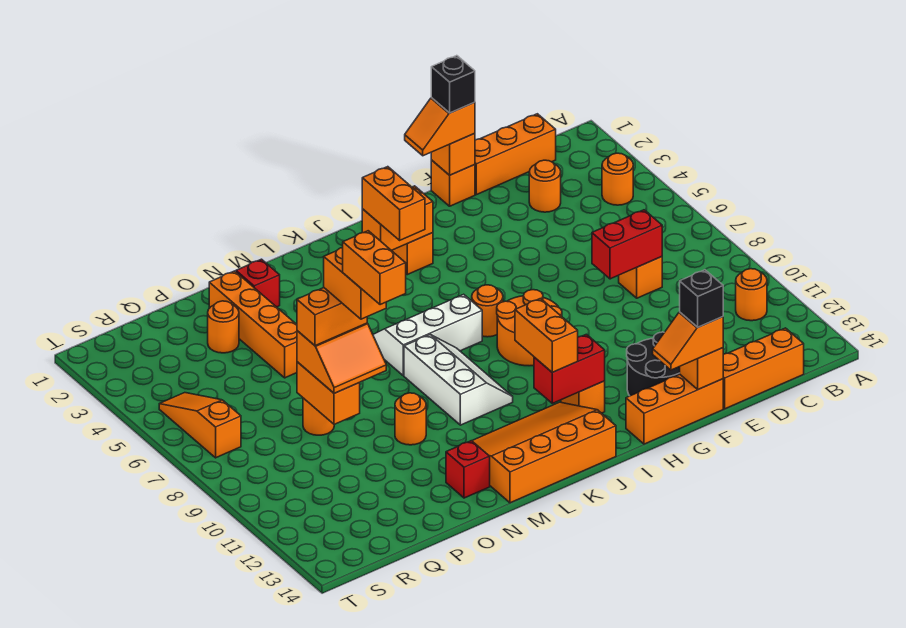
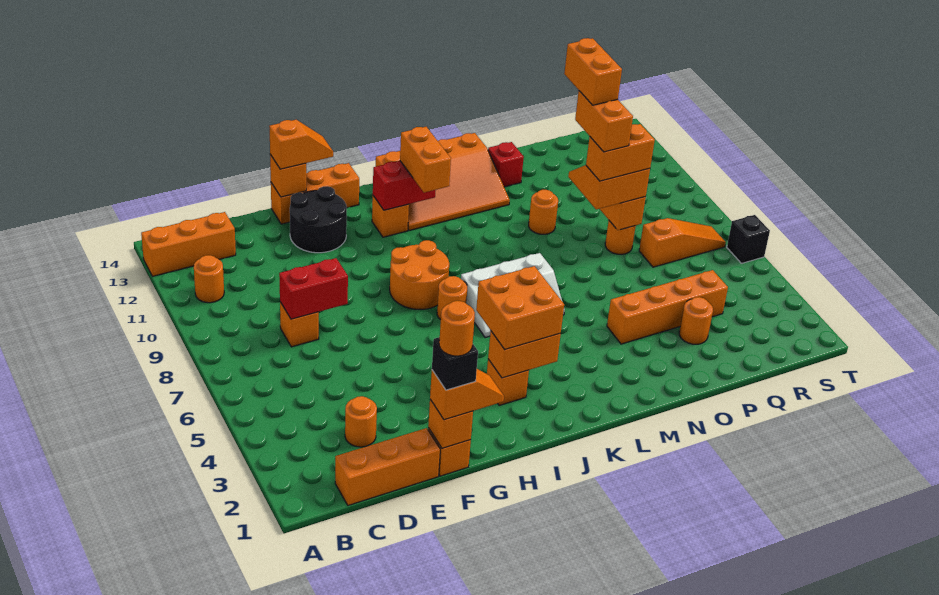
orange round brick B4 level 1 -> orange round brick F1 level 5
orange brick C14:E14 level 1 -> orange brick A13:C13 level 1
black brick F14 level 4 -> black brick T6 level 1
orange brick J3:J4 level 3 -> orange brick I3:J4 level 3
white slope K8:L10 level 1 top L -> none
red brick N2 level 1 -> none
orange brick O2:O5 level 1 -> orange brick N4:Q4 level 1
orange slope S5:S7 level 1 top 7 -> orange slope Q7:S7 level 1 top Q

